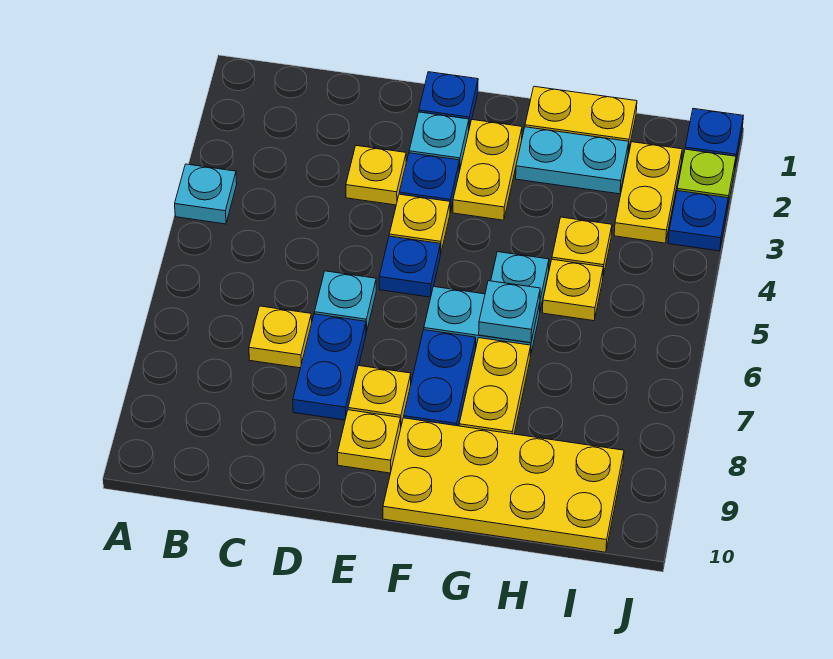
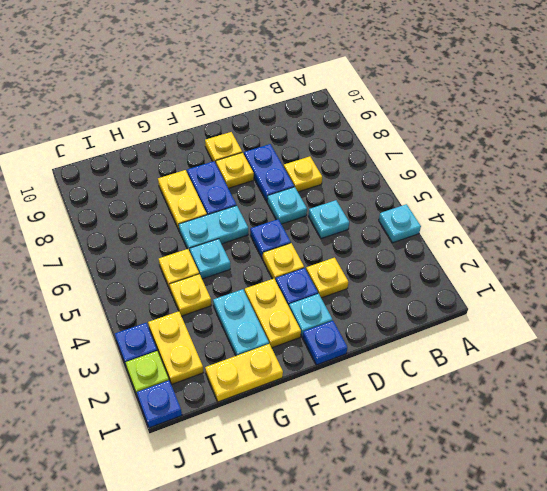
yellow plate F9:I10 level 1 -> none
cyan plate G2:H2 level 1 -> cyan plate G2:G3 level 1
cyan plate G6 level 2 -> cyan plate C5 level 1

